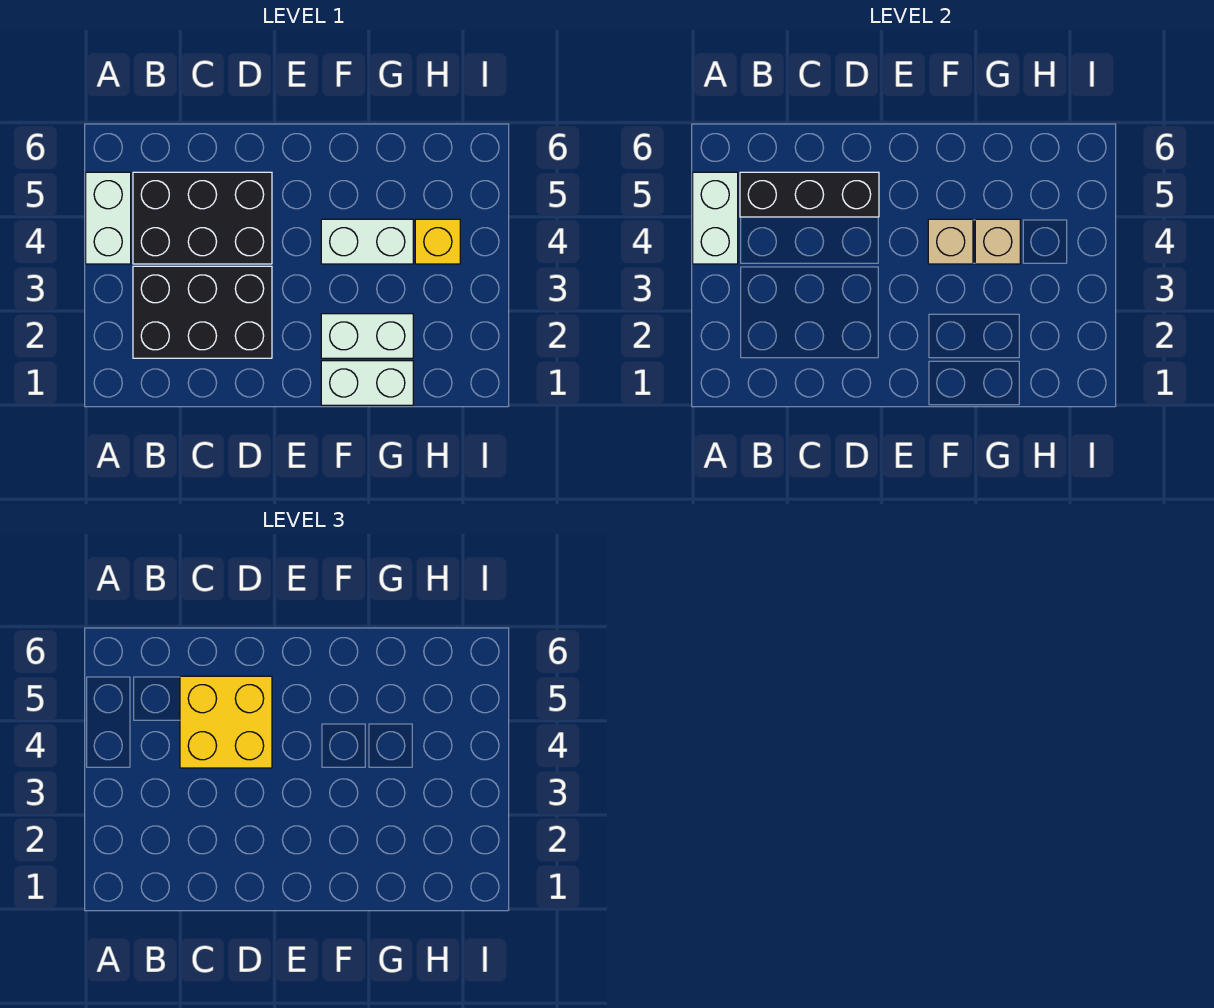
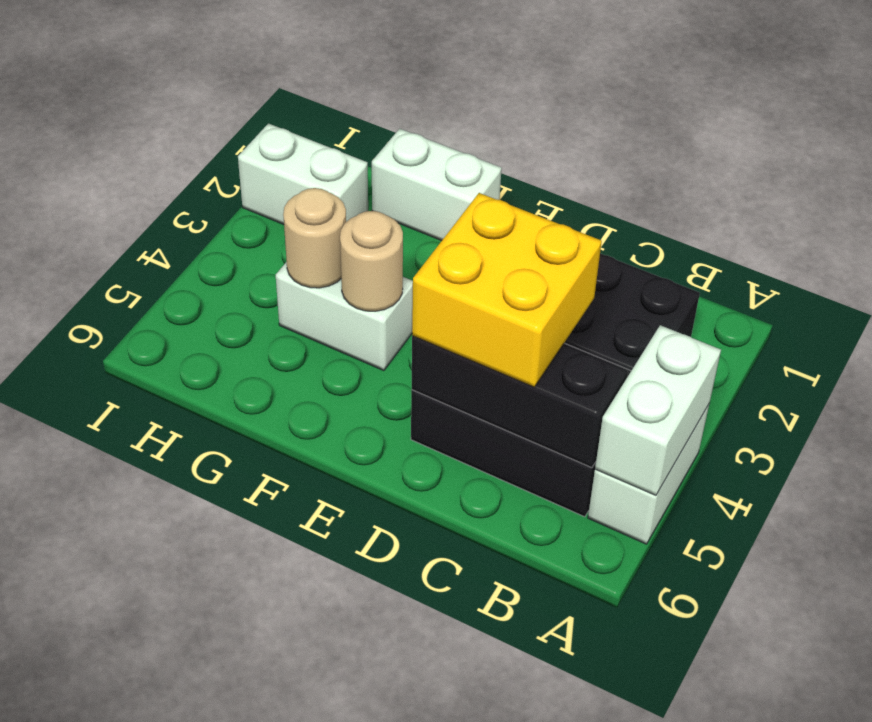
white brick F2:G2 level 1 -> white brick H2:I2 level 1
tan brick F4 level 2 -> tan round brick F4 level 2
tan brick G4 level 2 -> tan round brick G4 level 2
yellow brick H4 level 1 -> none

